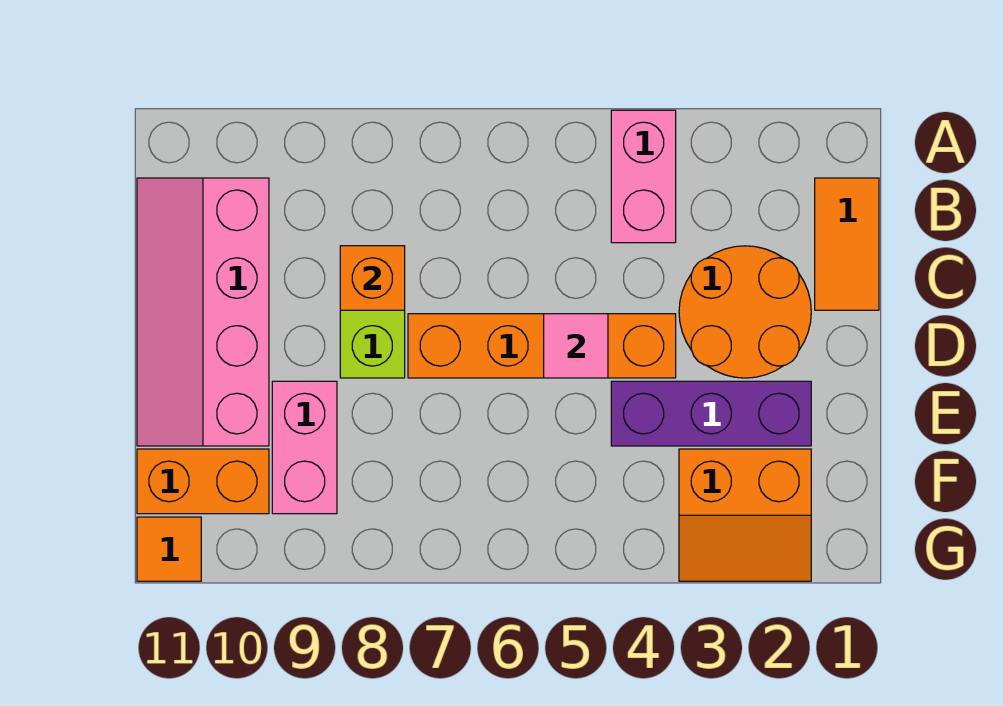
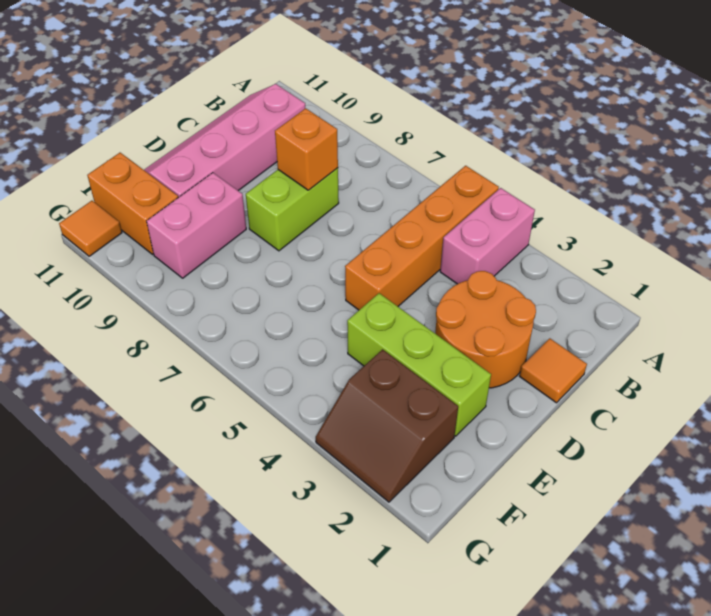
orange tile B1:C1 level 1 -> orange tile C1 level 1
orange brick D4:D7 level 1 -> orange brick A5:D5 level 1
pink tile D5 level 2 -> none
purple brick E2:E4 level 1 -> lime brick E2:E4 level 1
orange slope F2:G3 level 1 top F -> brown slope F2:G3 level 1 top F

